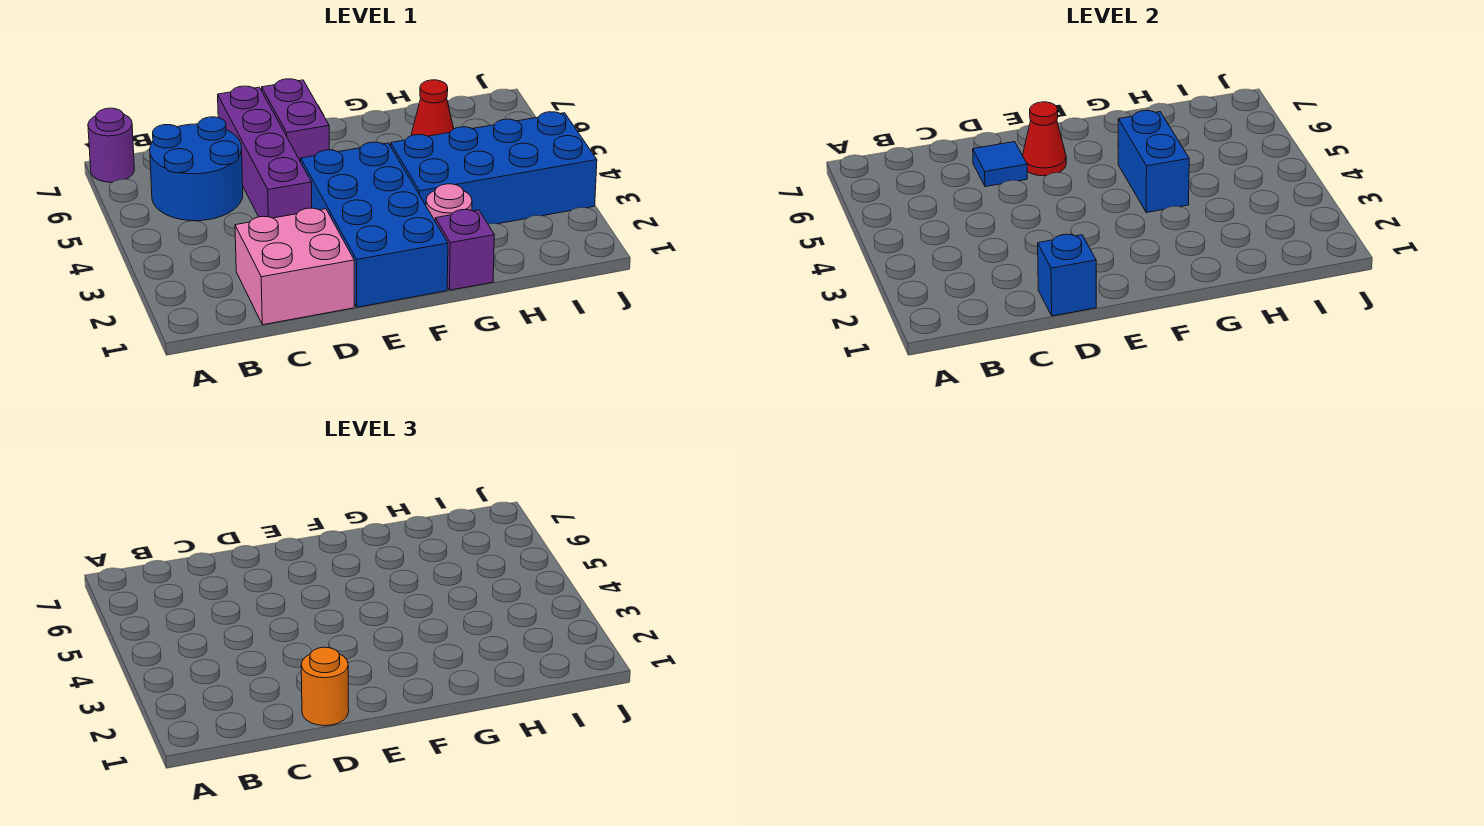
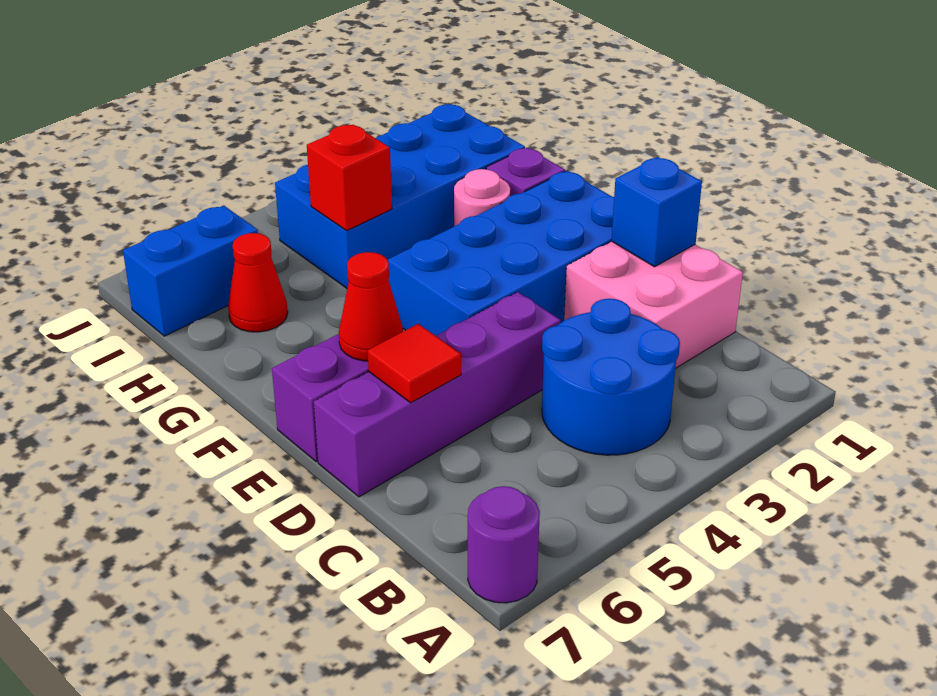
blue round brick B5:C6 level 1 -> blue round brick B3:C4 level 1
orange round brick D1 level 3 -> none
blue tile D6 level 2 -> red tile D6 level 2
blue brick G3:J4 level 1 -> blue brick H1:I4 level 1
blue brick G4:G5 level 2 -> blue brick I6:I7 level 1
none -> red brick H4 level 2

